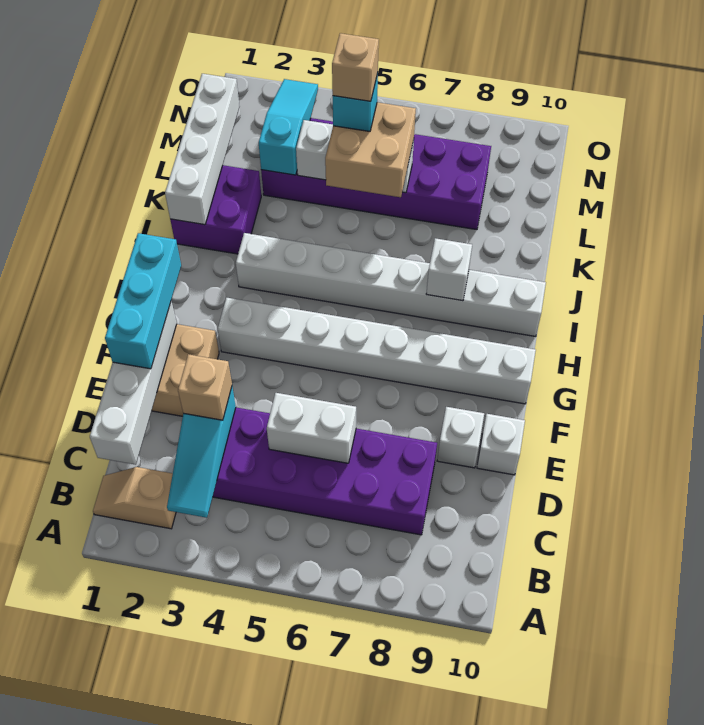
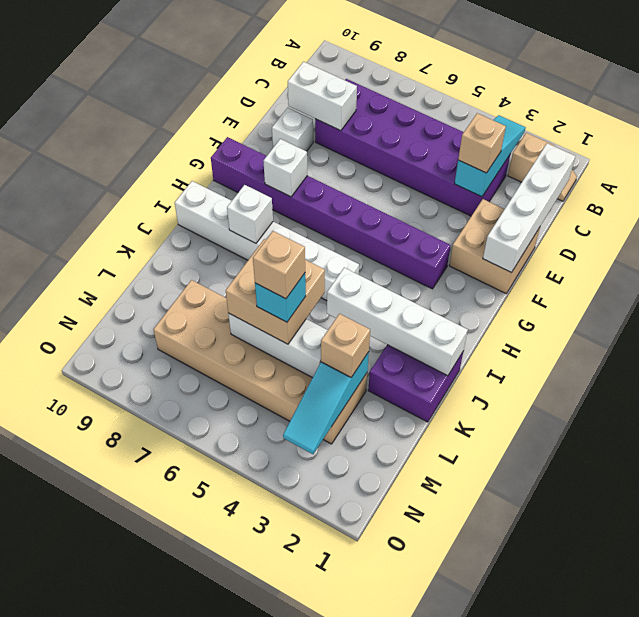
white brick D5:D6 level 2 -> white brick D8:D9 level 2
cyan brick E1:G1 level 3 -> none
white brick E10 level 1 -> white brick G8 level 2
white brick G3:G10 level 1 -> purple brick G3:G10 level 1
white brick I3:I10 level 1 -> white brick I5:I10 level 1
white brick J1:M1 level 2 -> white brick J1:J4 level 2
purple brick L3:M8 level 1 -> tan brick L3:M8 level 1
none -> tan brick L3 level 3

